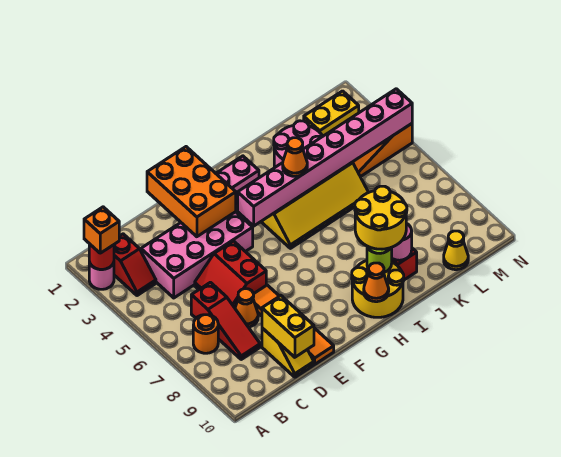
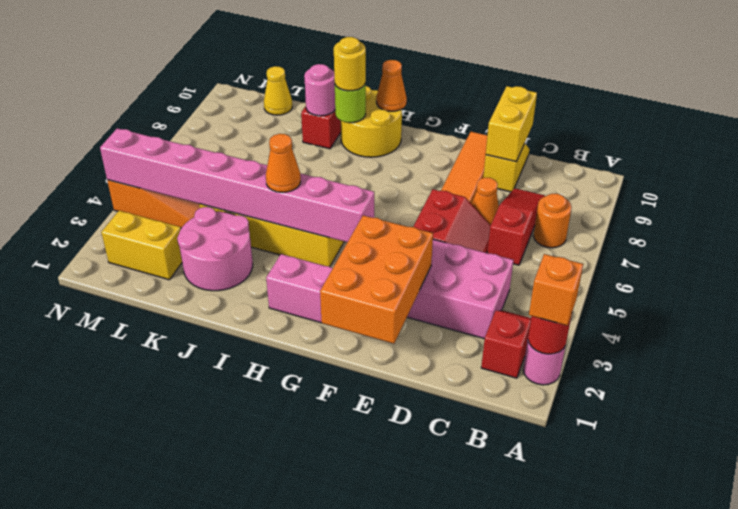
yellow round brick I8:J9 level 3 -> yellow round brick I9 level 3

